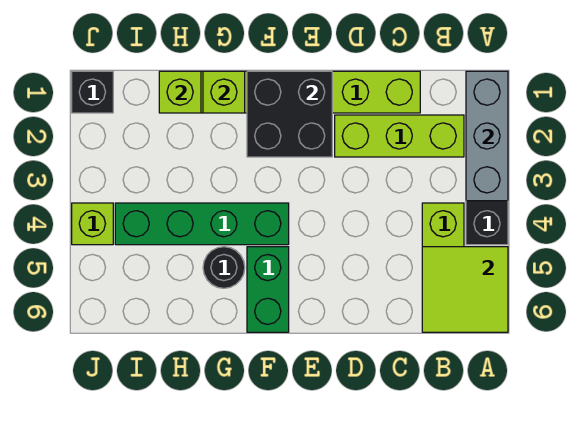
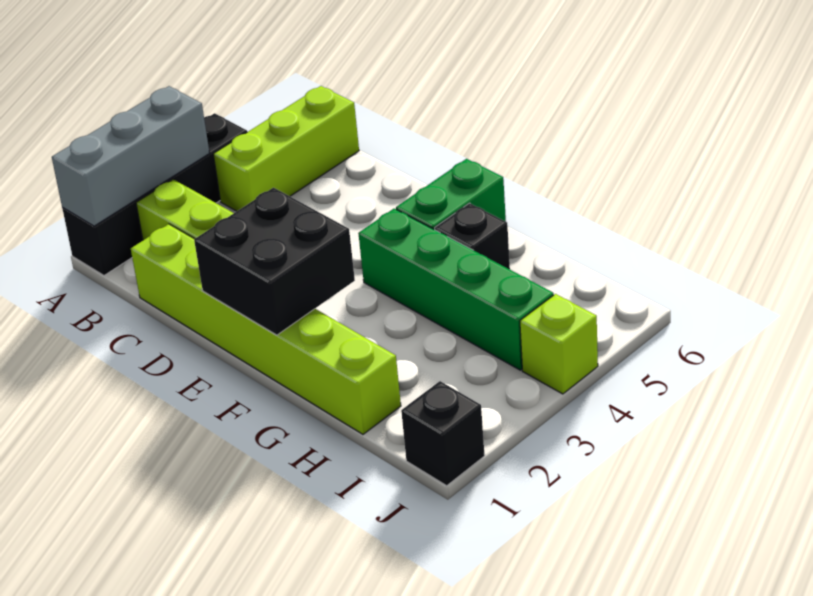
lime tile A5:B6 level 2 -> none
lime brick G1 level 2 -> none
black round brick G5 level 1 -> black brick G5 level 1
lime brick H1 level 2 -> none

